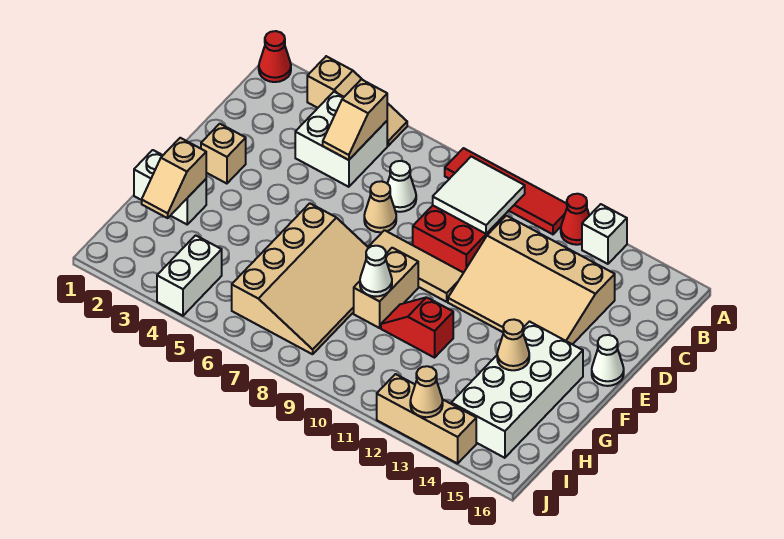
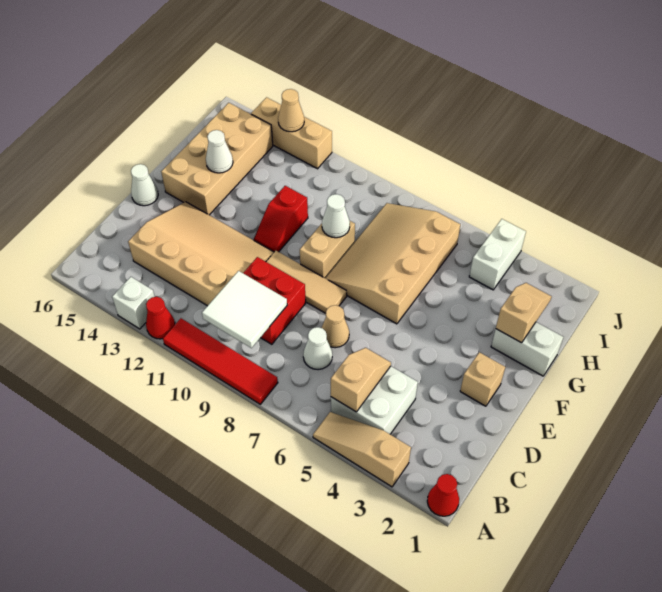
white brick F14:I15 level 1 -> tan brick F14:I15 level 1
red slope G10:G11 level 1 top 11 -> red slope F11:G11 level 1 top G
tan cone G14 level 2 -> white cone G14 level 2

